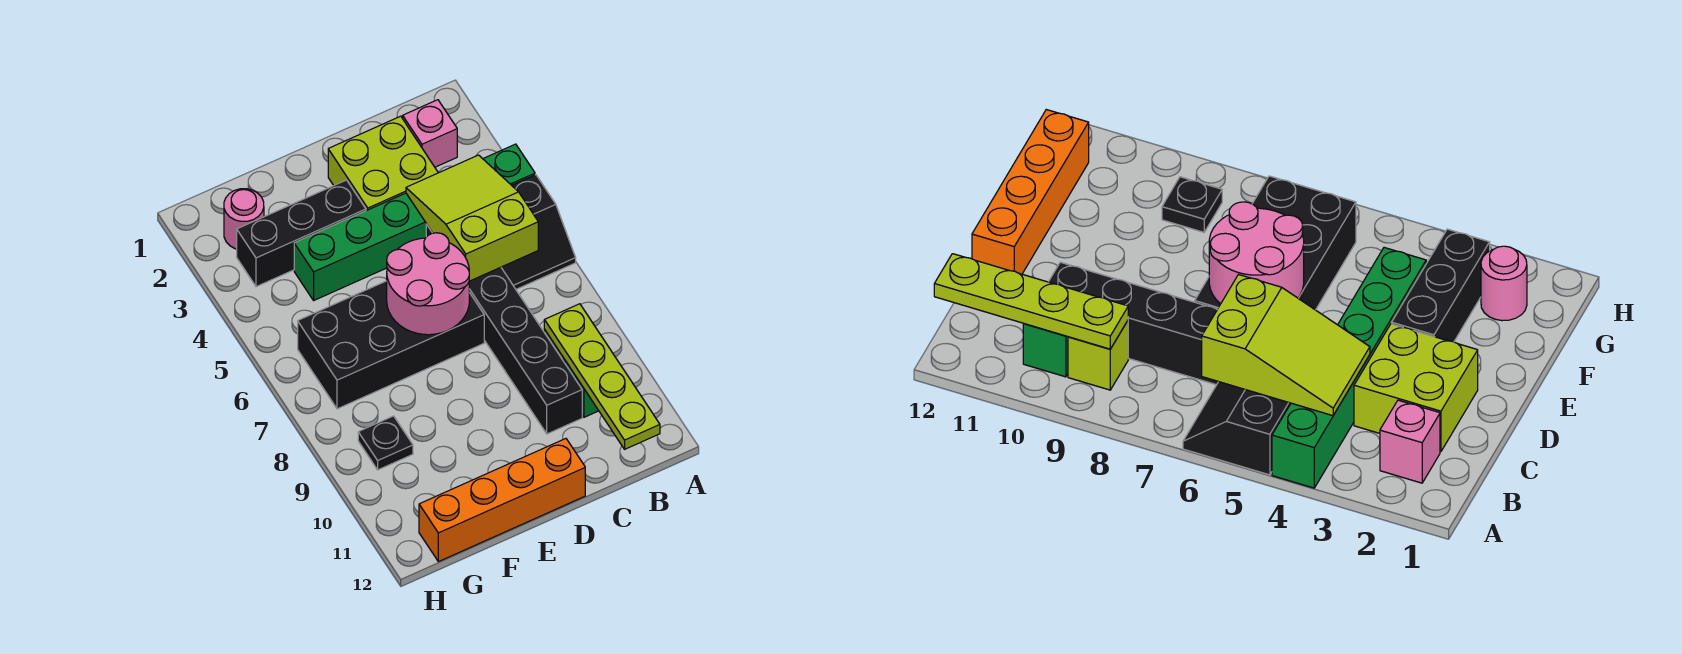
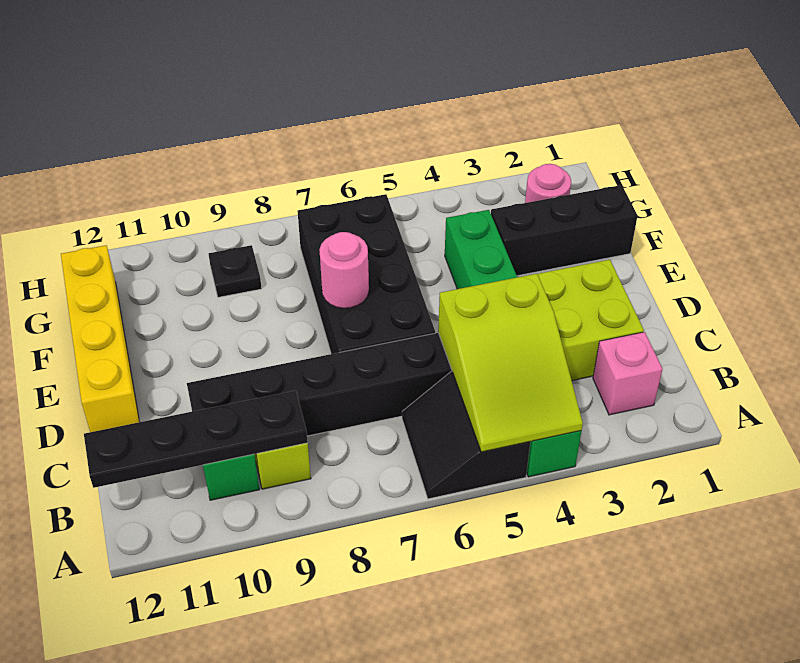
lime slope B4:C6 level 2 top 6 -> lime slope A4:C5 level 2 top C
lime plate B9:B12 level 2 -> black plate B9:B12 level 2
pink round brick D6:E7 level 2 -> pink round brick E7 level 2
orange brick D12:G12 level 1 -> yellow brick D12:G12 level 1
black brick E3:G3 level 1 -> black brick F1:F3 level 1

